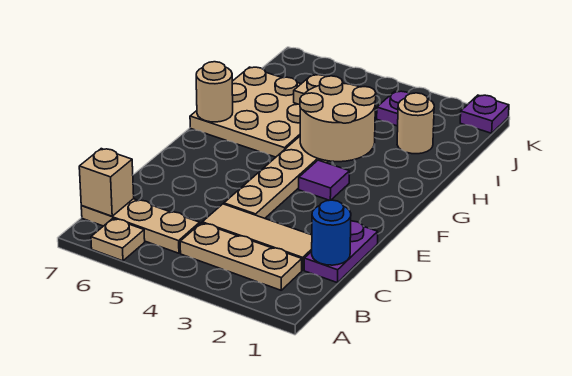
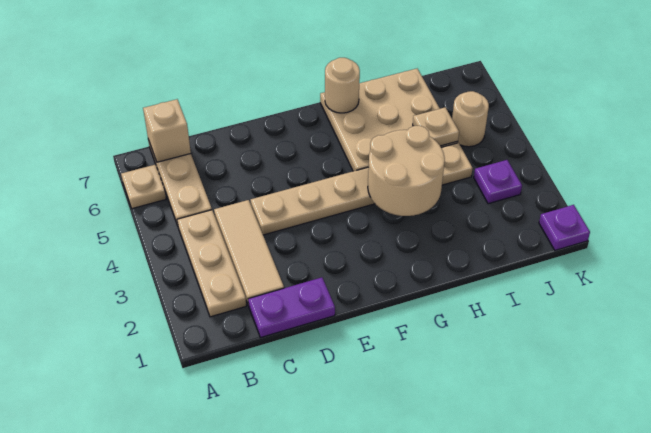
blue round brick C1 level 2 -> none
purple tile F3 level 1 -> none
tan round brick I2 level 1 -> tan round brick J5 level 1

